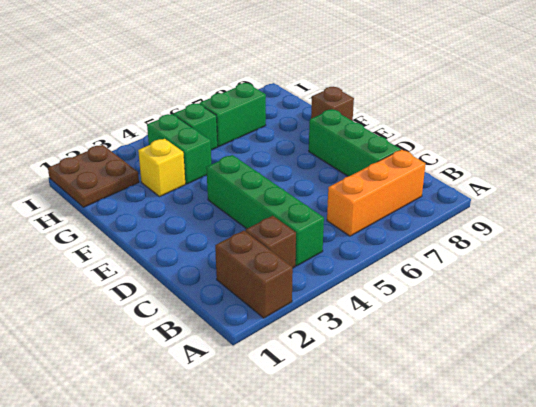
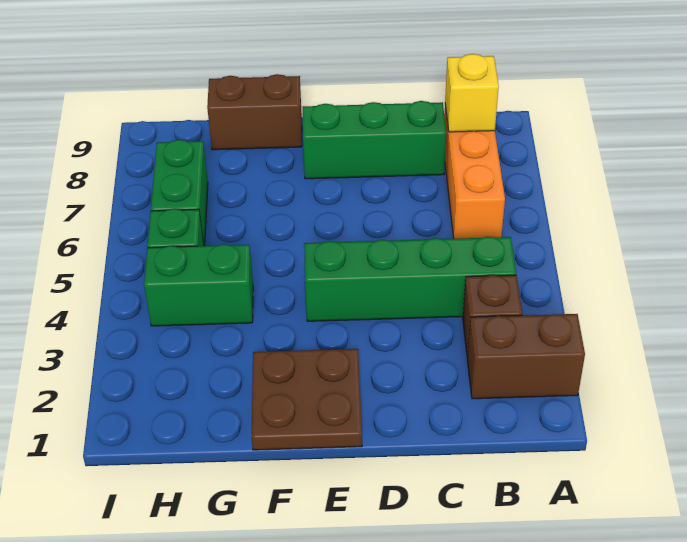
brown brick F9 level 1 -> brown brick F9:G9 level 1
yellow brick G3 level 1 -> yellow brick B8 level 2
brown plate H1:I2 level 1 -> brown plate E1:F2 level 1

